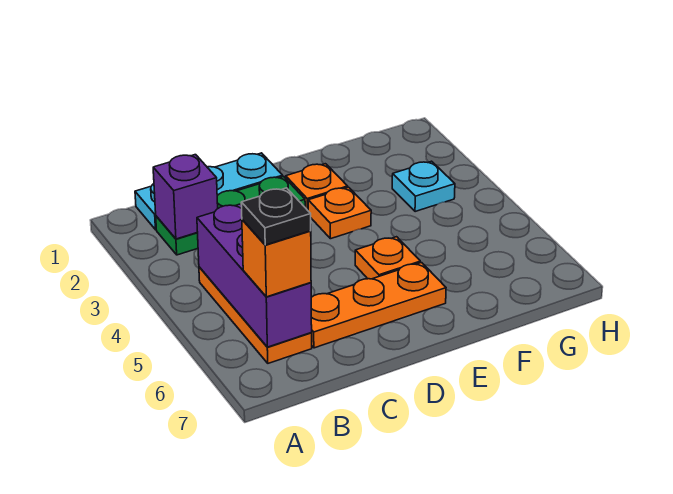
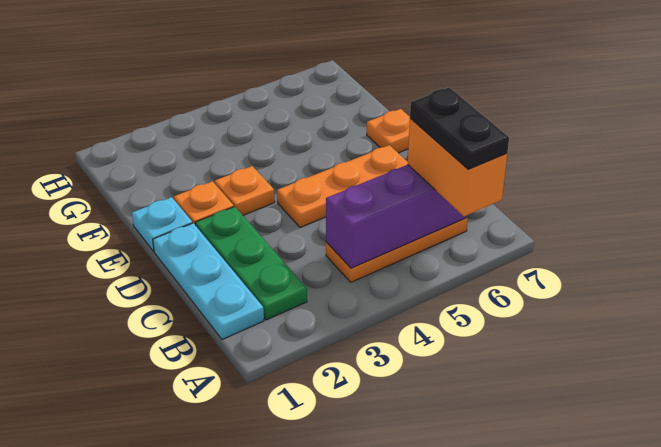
purple brick B2 level 2 -> none
orange brick B6 level 3 -> orange brick A6:B6 level 3
black plate B6 level 4 -> black plate A6:B6 level 4
orange plate C6:E6 level 1 -> orange plate D4:D6 level 1
orange plate E5 level 1 -> orange plate E7 level 1
cyan plate G3 level 1 -> cyan plate E1 level 1

